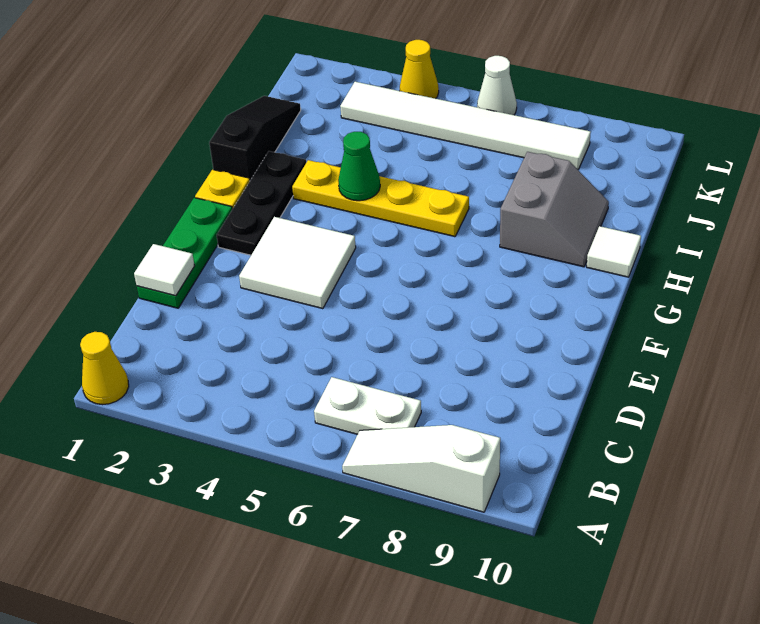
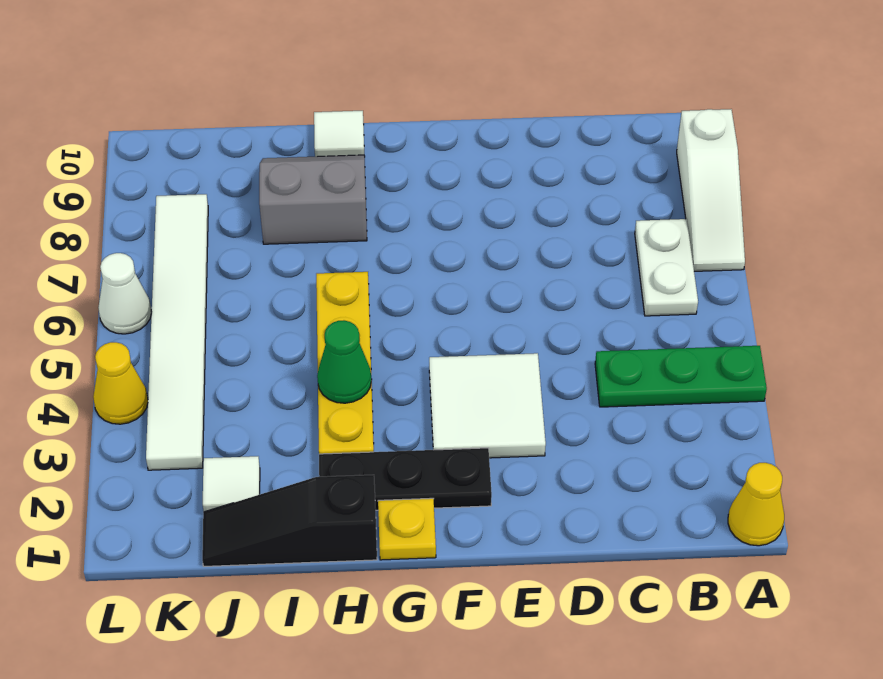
green plate D1:F1 level 1 -> green plate A4:C4 level 1
white tile D1 level 2 -> white tile J2 level 1

